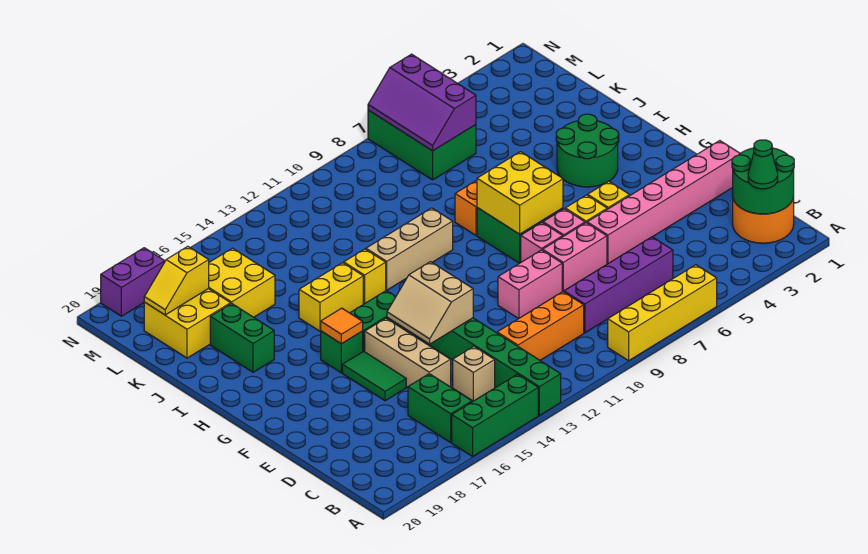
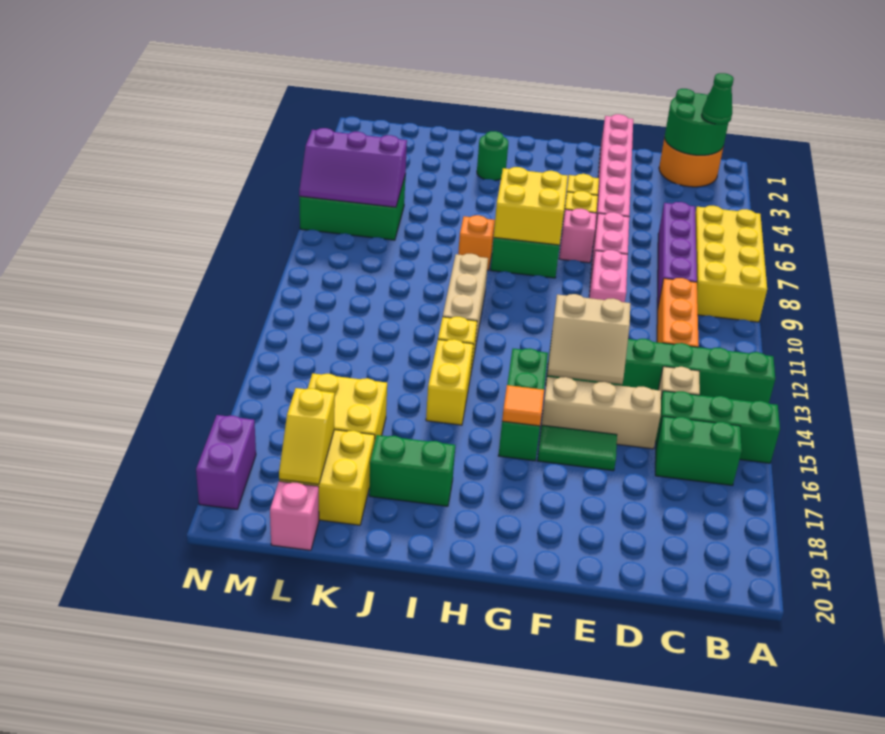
yellow brick A6:A9 level 1 -> yellow brick A6:B9 level 1
green brick A14:A16 level 1 -> green brick A15:C15 level 1
pink brick F8 level 1 -> pink brick L20 level 1
green round brick H3:I4 level 1 -> green round brick I3 level 1

